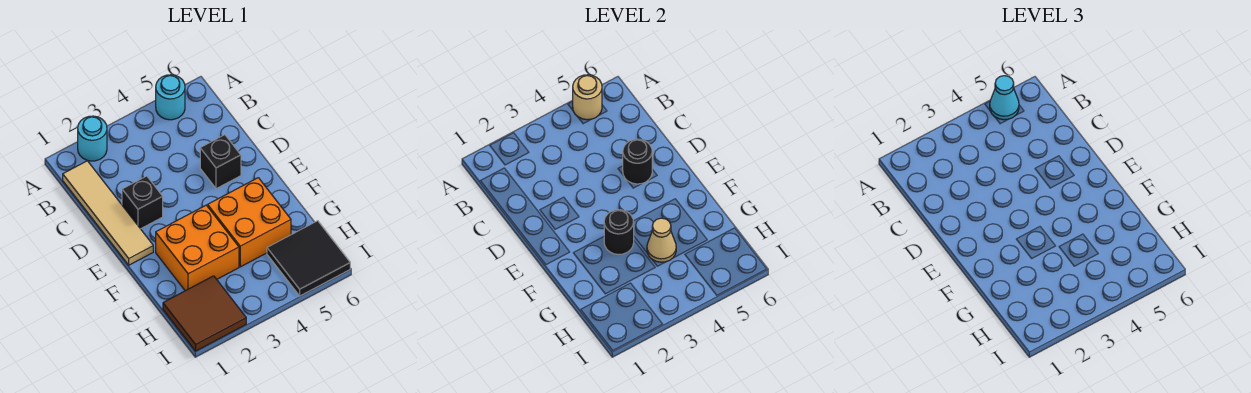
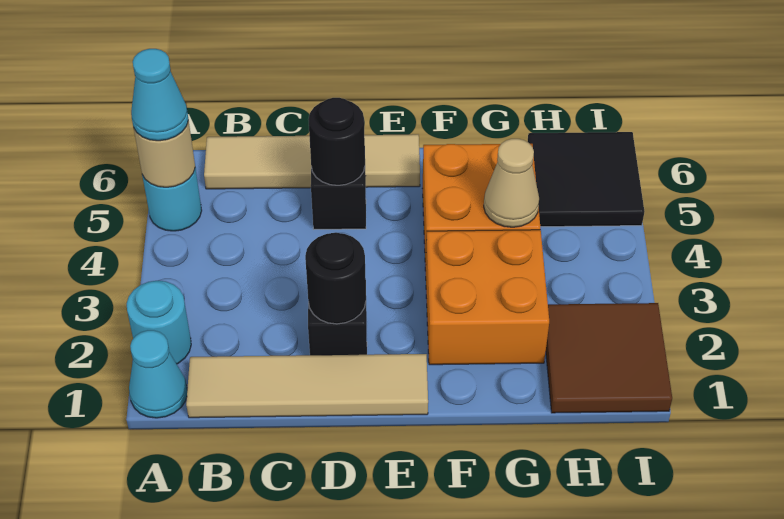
none -> cyan cone A1 level 1
none -> tan tile B6:E6 level 1
black round brick F3 level 2 -> black round brick D2 level 2

